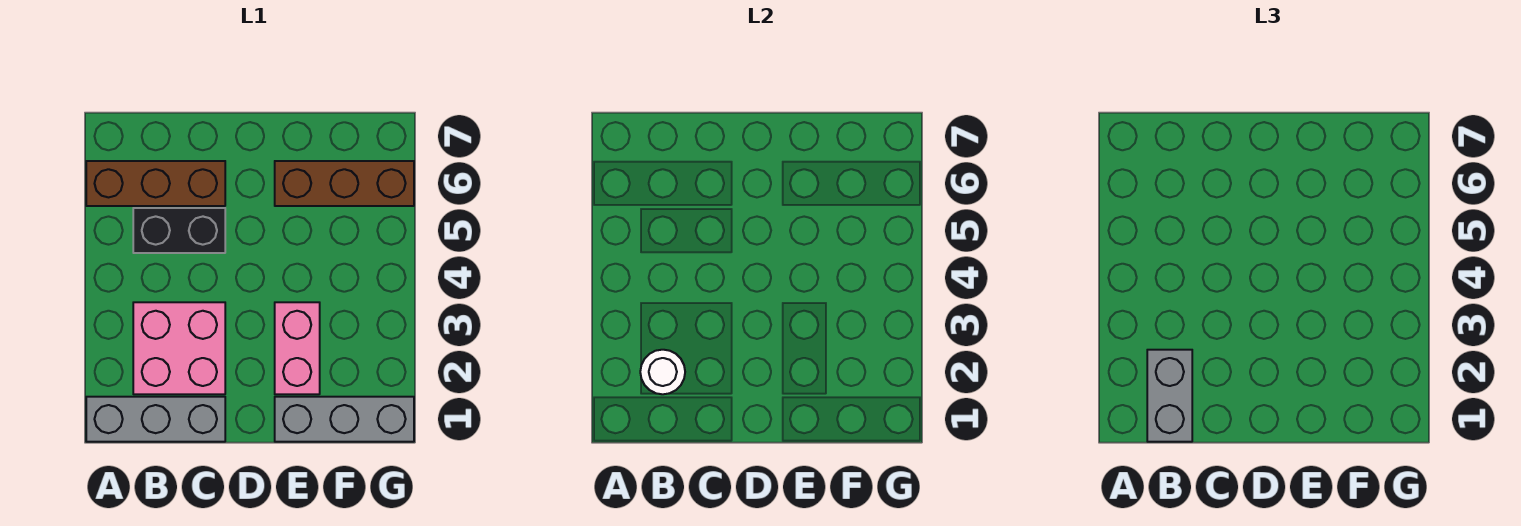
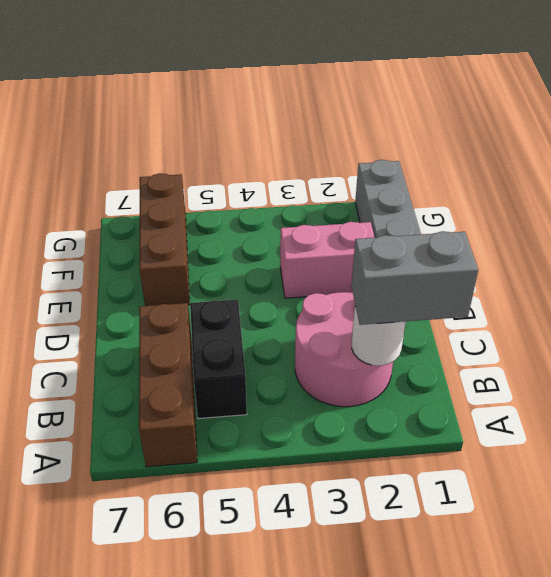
grey brick A1:C1 level 1 -> none
pink brick B2:C3 level 1 -> pink round brick B2:C3 level 1

